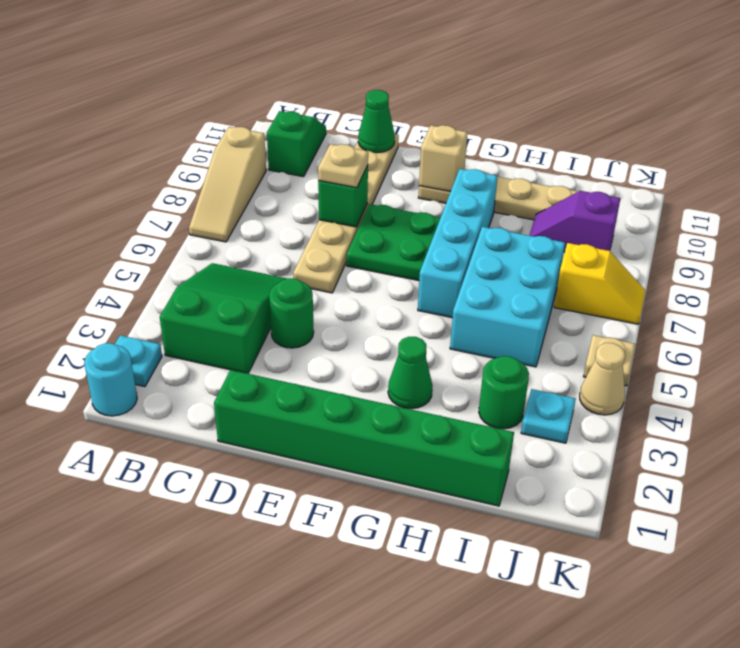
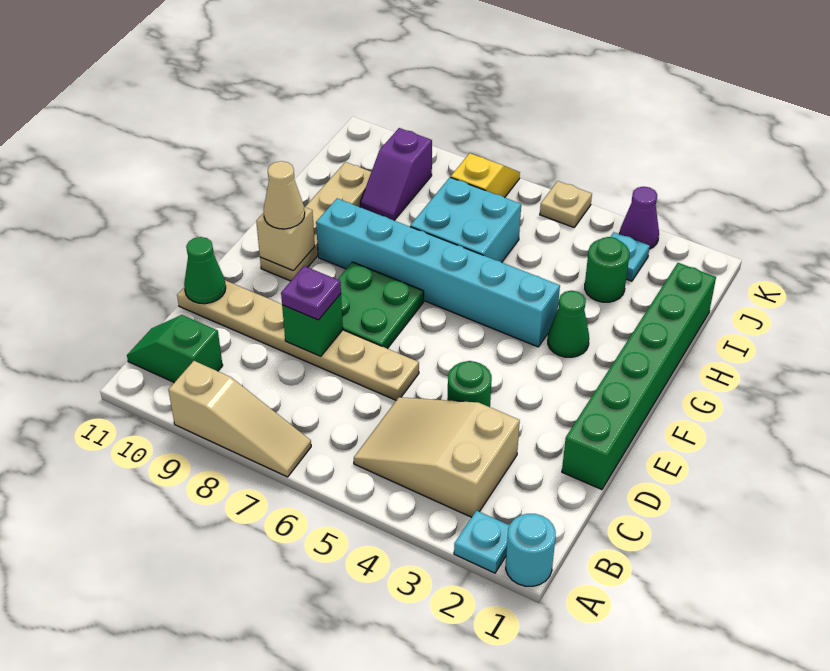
green slope B3:C5 level 1 top 3 -> tan slope B3:C5 level 1 top 3
tan plate D8 level 3 -> purple plate D8 level 3
cyan brick G6:G9 level 1 -> cyan brick G4:G9 level 1
cyan brick H5:I7 level 1 -> cyan brick H6:I7 level 1
none -> purple cone K3 level 1
tan cone K4 level 1 -> tan cone F10 level 3

